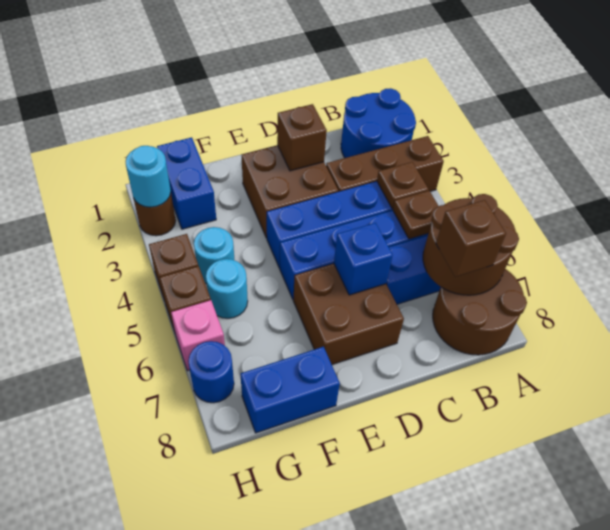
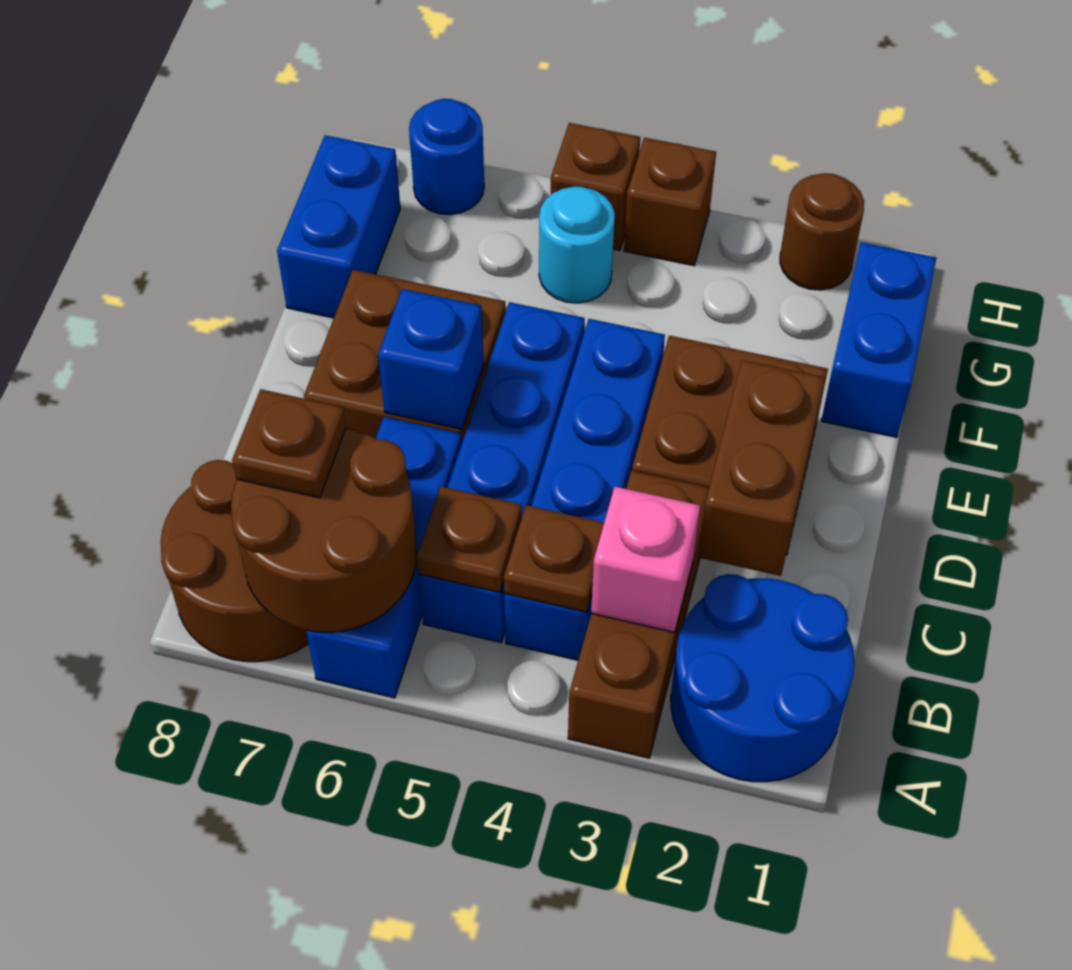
brown brick B7 level 3 -> brown plate B7 level 3
brown brick D2 level 2 -> brown brick C2:D2 level 2
blue brick G1:G2 level 1 -> blue brick F1:G1 level 1
cyan round brick G4 level 1 -> none
cyan round brick H2 level 2 -> none
pink brick H6 level 1 -> pink brick B3 level 2

